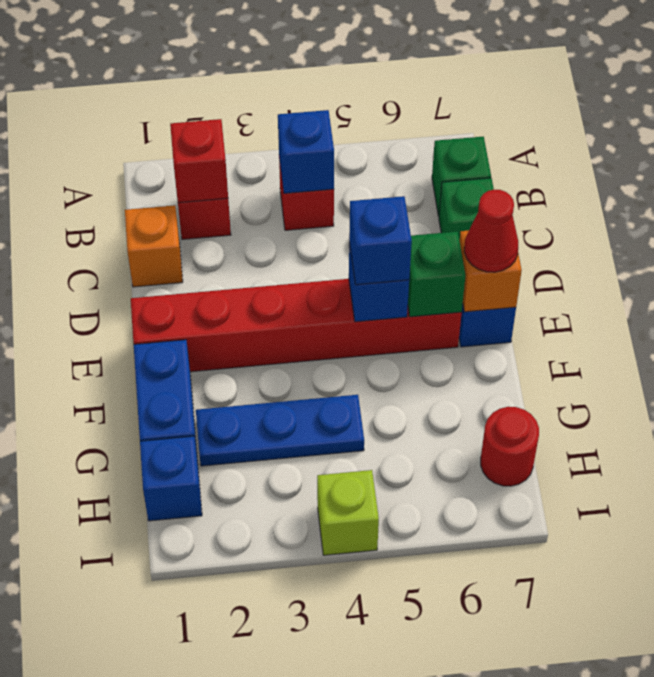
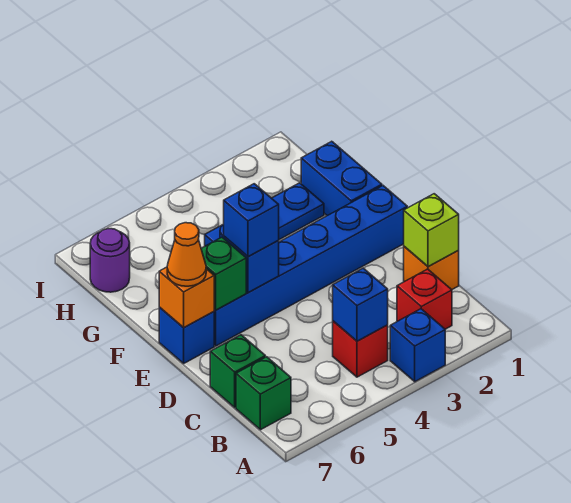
red brick B2 level 2 -> none
red brick E1:E6 level 1 -> blue brick E1:E6 level 1
red cone E7 level 3 -> orange cone E7 level 3
blue brick H1 level 1 -> blue brick A3 level 1
red round brick H7 level 1 -> purple round brick H7 level 1
lime brick I4 level 1 -> lime brick C1 level 2

